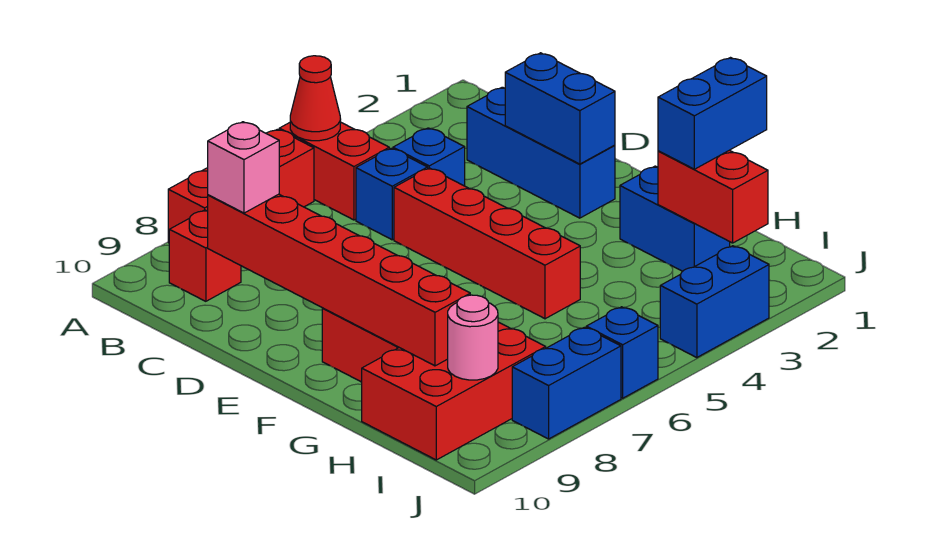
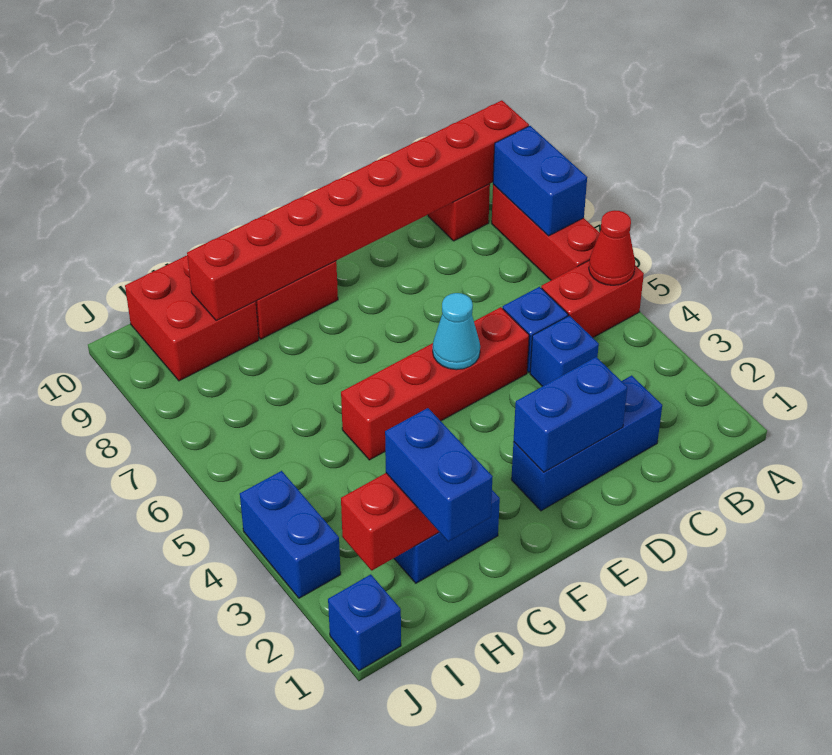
red brick C9:H9 level 2 -> red brick A9:H9 level 2
pink brick C9 level 3 -> none
none -> cyan cone E5 level 2
red brick H8:I10 level 1 -> red brick H9:I10 level 1
pink round brick I9 level 2 -> none
blue brick J6 level 1 -> blue brick J1 level 1
blue brick J7:J8 level 1 -> blue brick A7:A8 level 2

